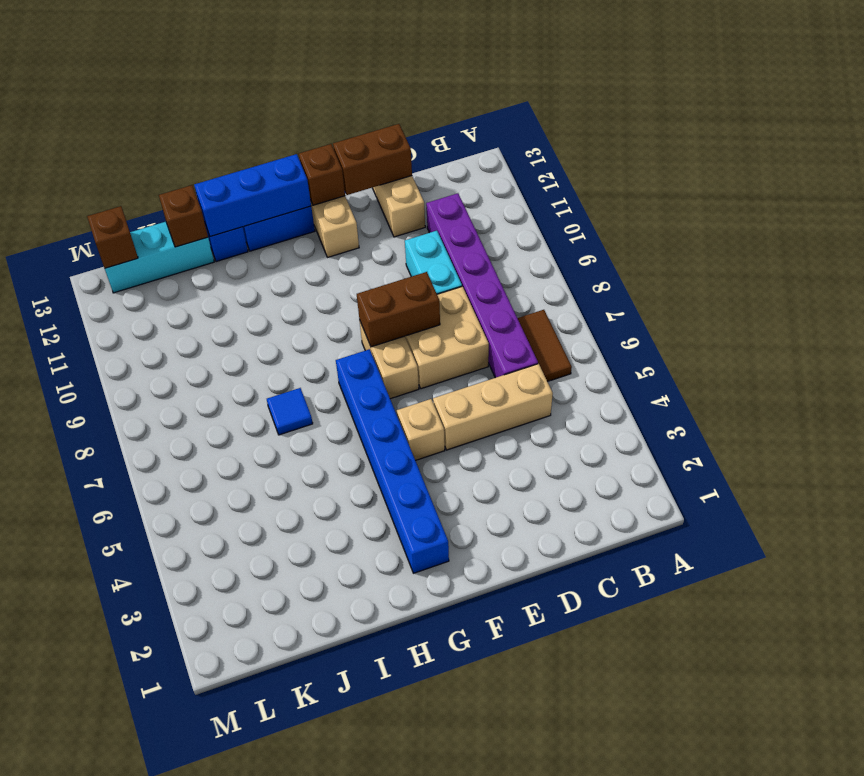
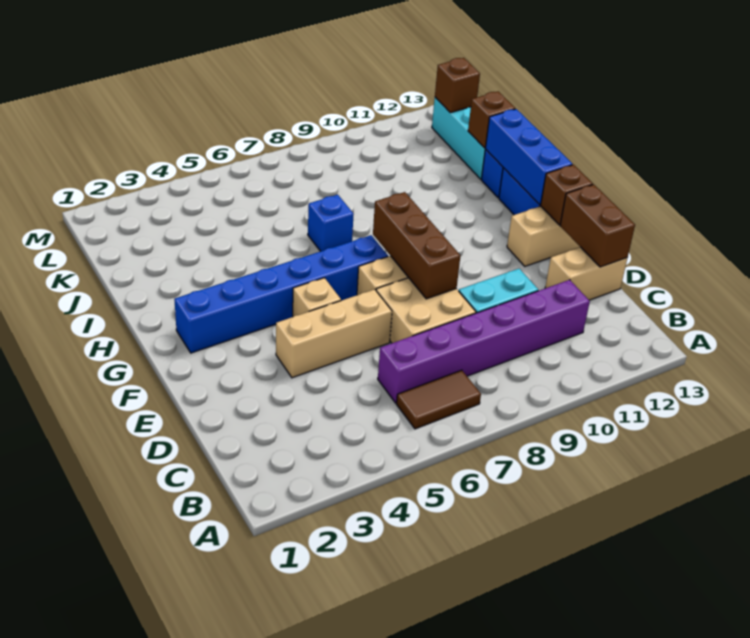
tan brick C5:E5 level 1 -> tan brick E4:E6 level 1
brown brick E8:F8 level 2 -> brown brick E8:G8 level 2
blue tile I7 level 1 -> blue brick I7 level 1

